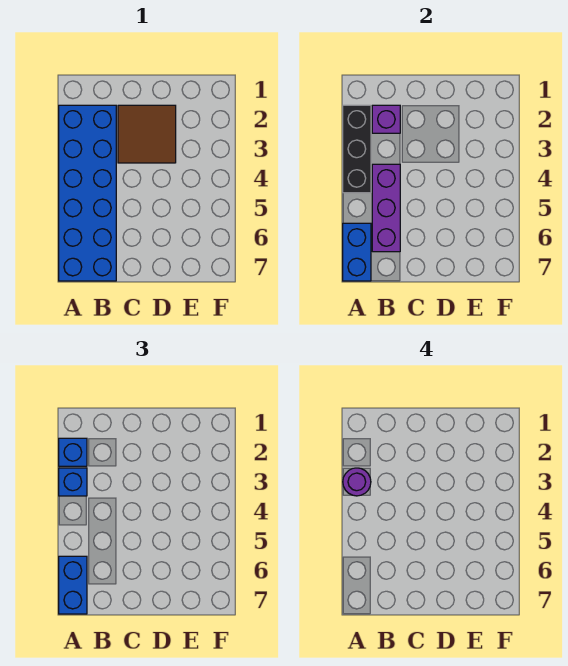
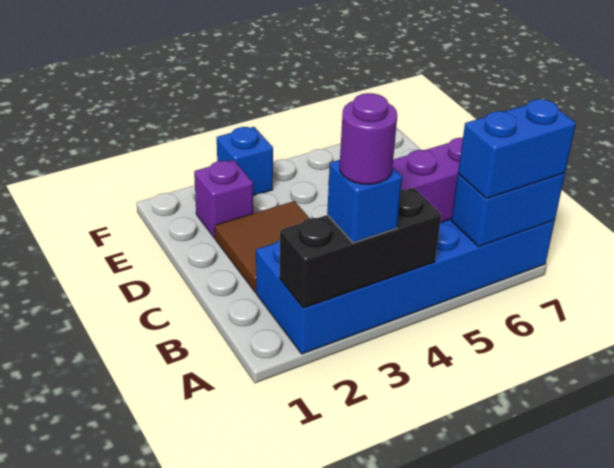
blue brick A2 level 3 -> blue brick F3 level 1
purple brick B2 level 2 -> purple brick E2 level 1

